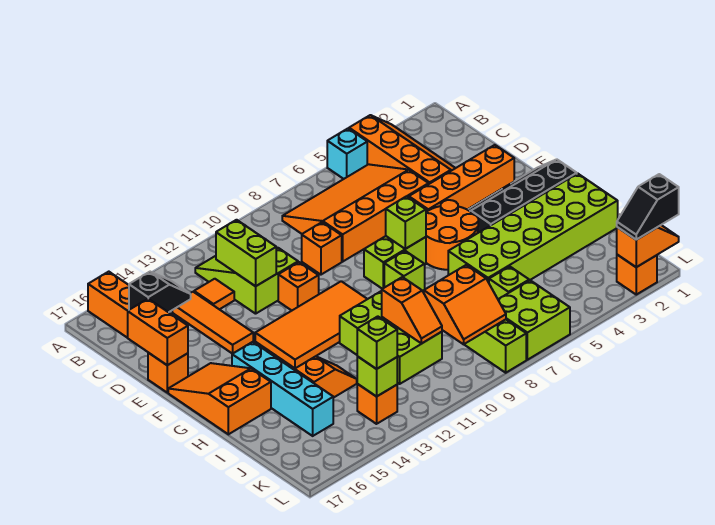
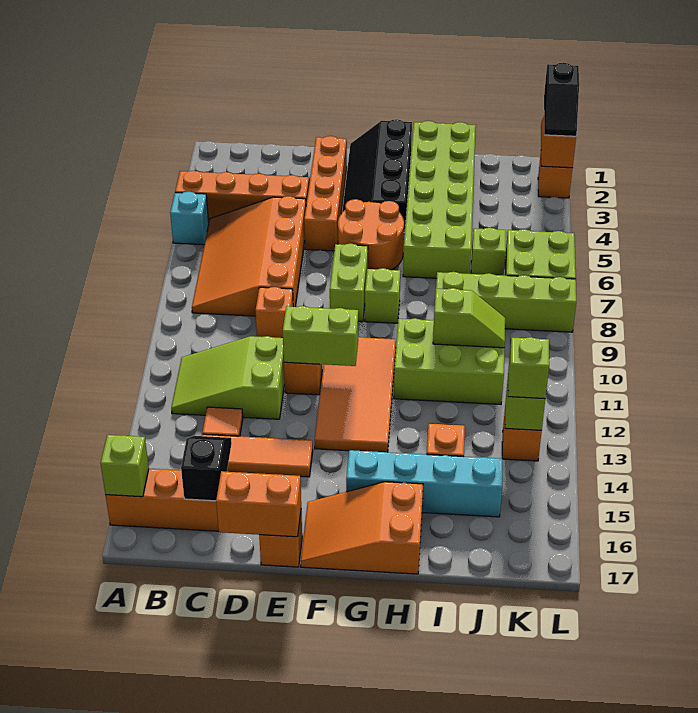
lime brick C12:D12 level 2 -> lime brick E11:F11 level 2
lime brick F7 level 2 -> lime brick A16 level 2
orange slope I10:J10 level 2 top I -> lime slope I10:J10 level 2 top I
orange slope J8:K9 level 2 top J -> none

